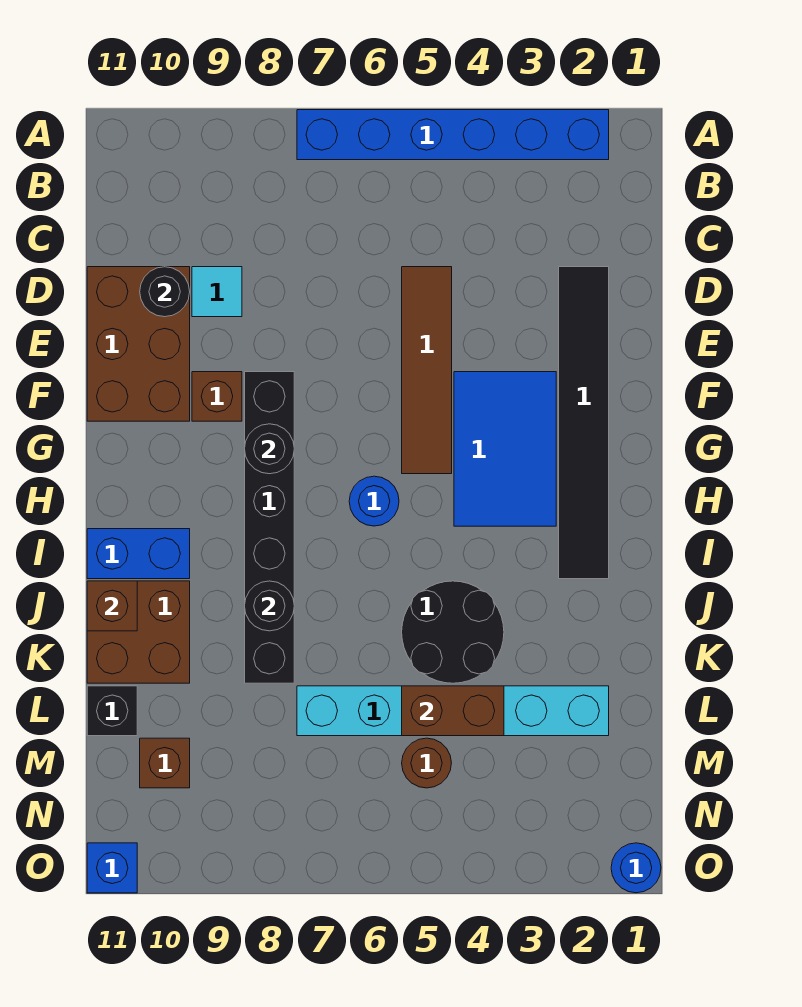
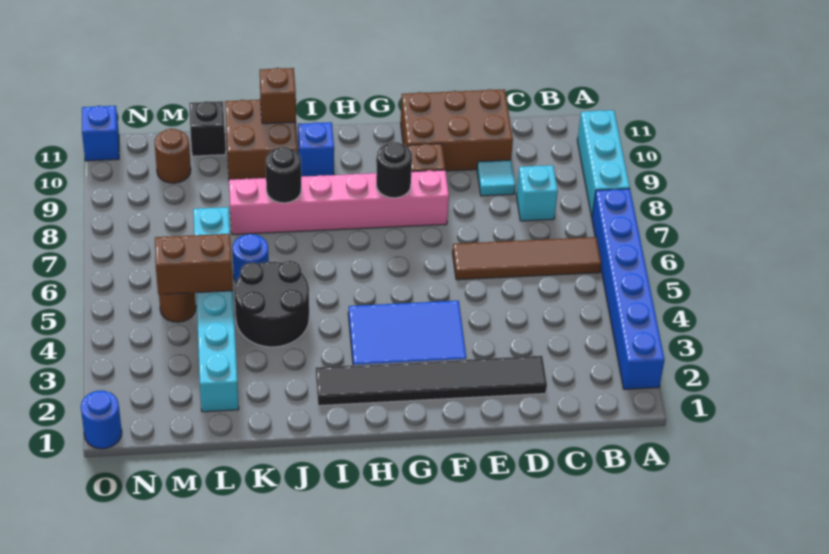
none -> cyan brick A8:A10 level 1
none -> cyan brick C8 level 1
brown tile D5:G5 level 1 -> brown tile B6:E6 level 1
black round brick D10 level 2 -> none
black brick F8:K8 level 1 -> pink brick F8:K8 level 1
blue round brick H6 level 1 -> blue round brick K6 level 1
blue brick I10:I11 level 1 -> blue brick I10 level 1
brown brick L4:L5 level 2 -> brown brick L5:M5 level 2
brown brick M10 level 1 -> brown round brick M10 level 1

